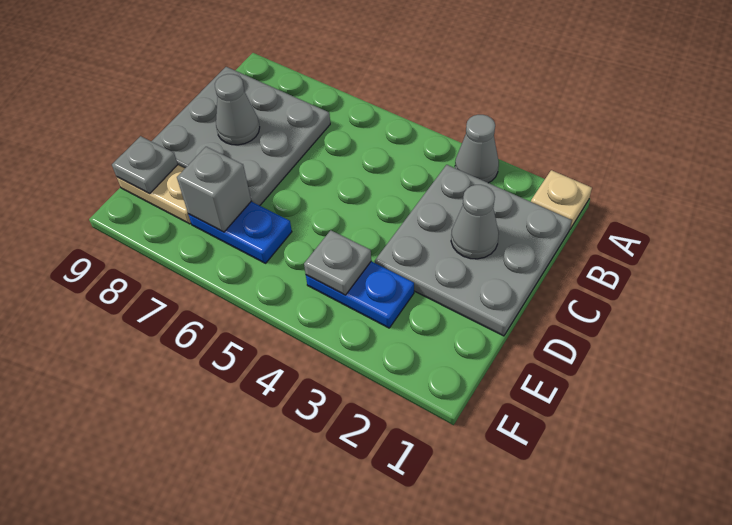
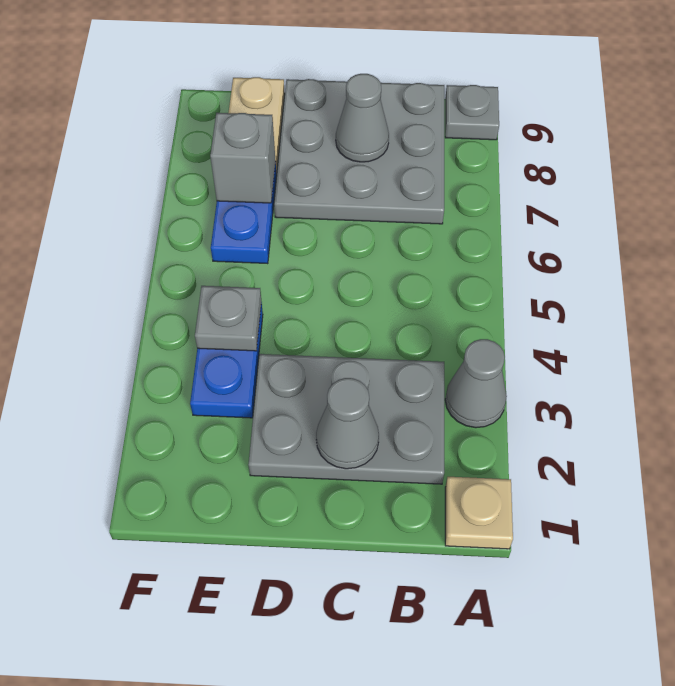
grey plate B1:D3 level 1 -> grey plate B2:D3 level 1
grey plate E9 level 2 -> grey plate A9 level 1

